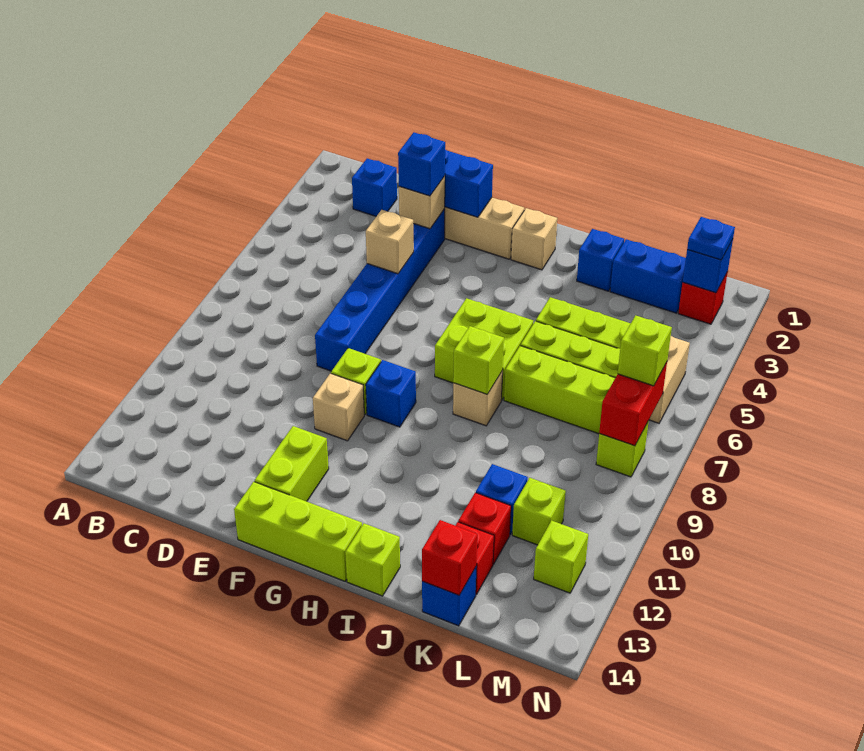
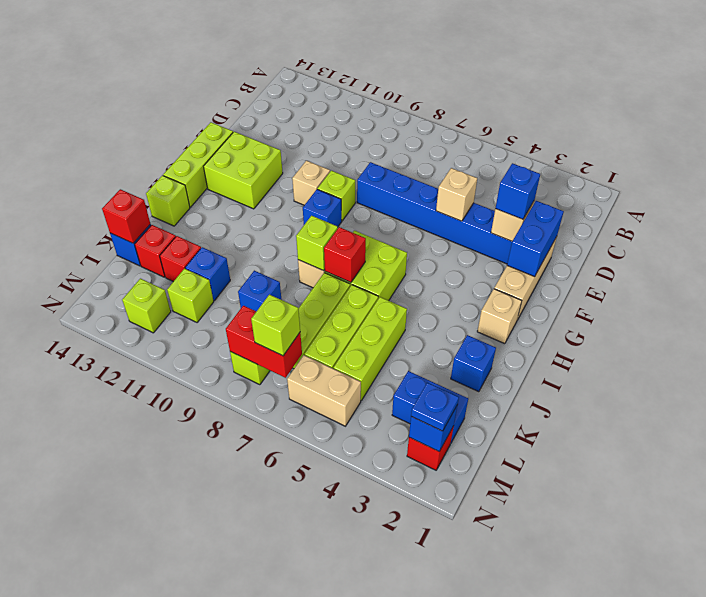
blue brick C2 level 1 -> blue brick K9 level 1
lime brick F12:F13 level 1 -> lime brick F12:G13 level 1
none -> red brick I7 level 2
blue brick K2:L2 level 1 -> blue brick L2:L3 level 1

